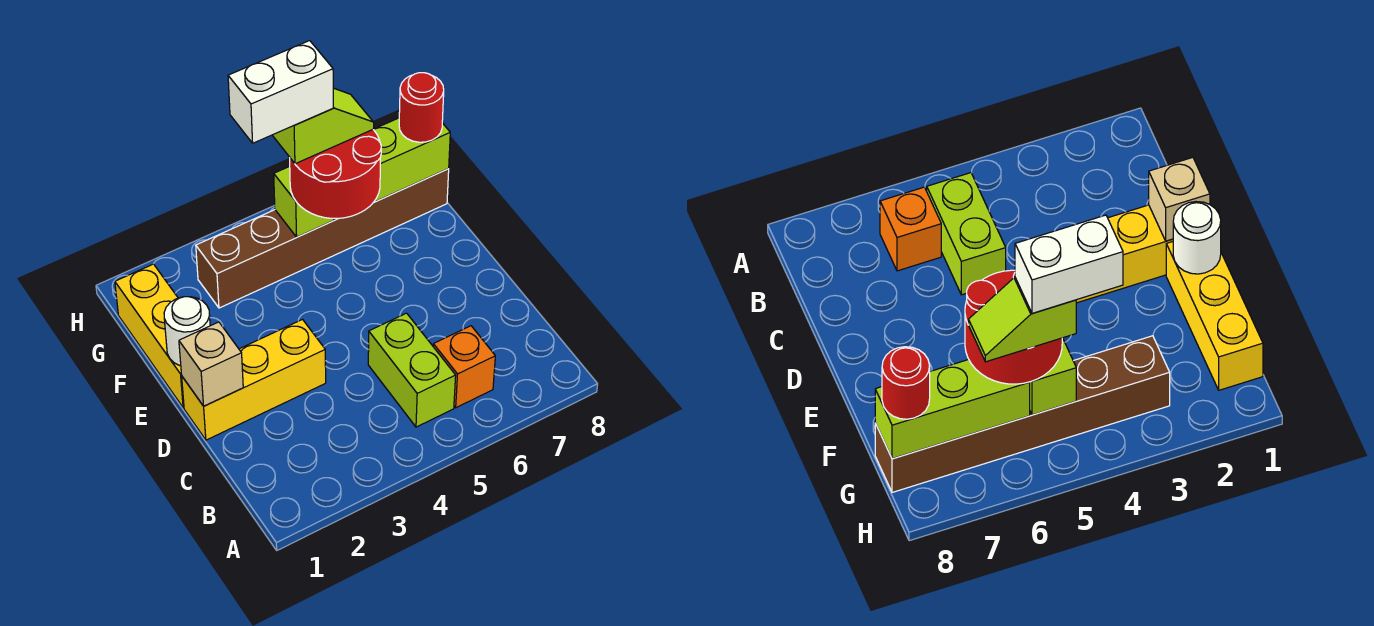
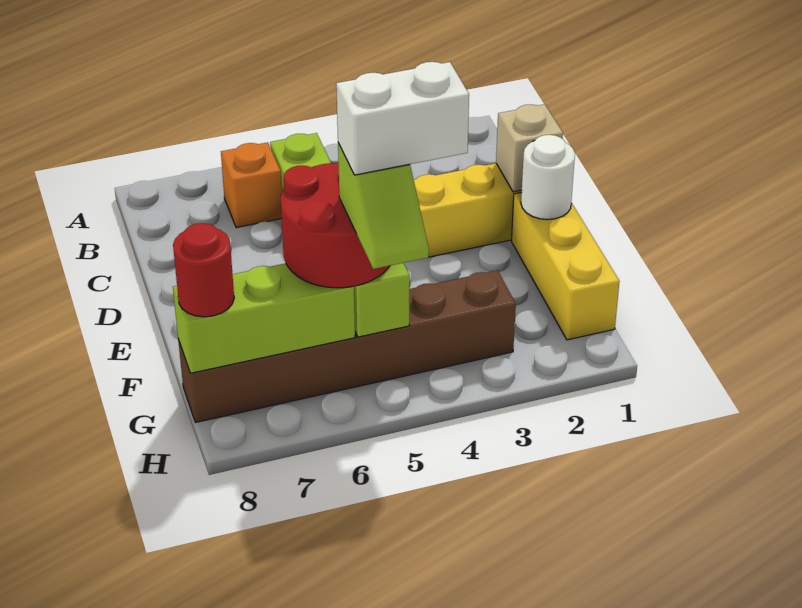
lime slope G5:G6 level 4 top 5 -> lime slope G5:H5 level 4 top G

